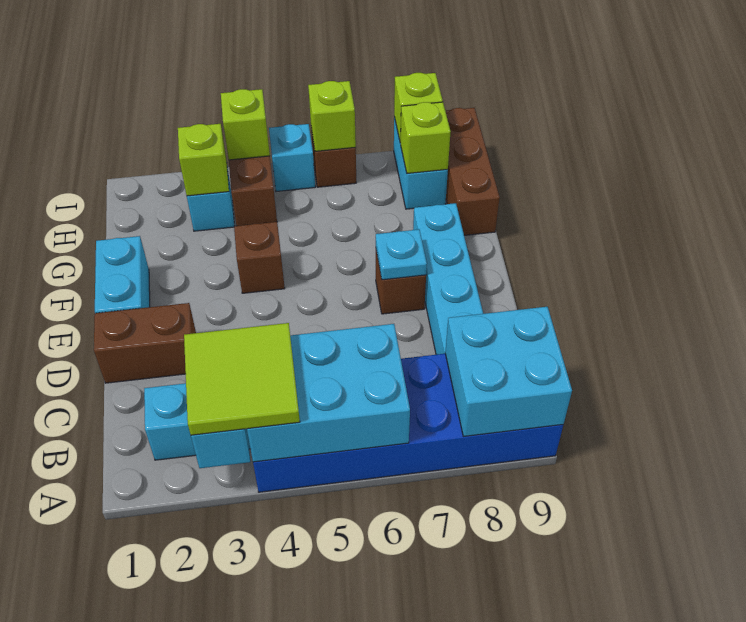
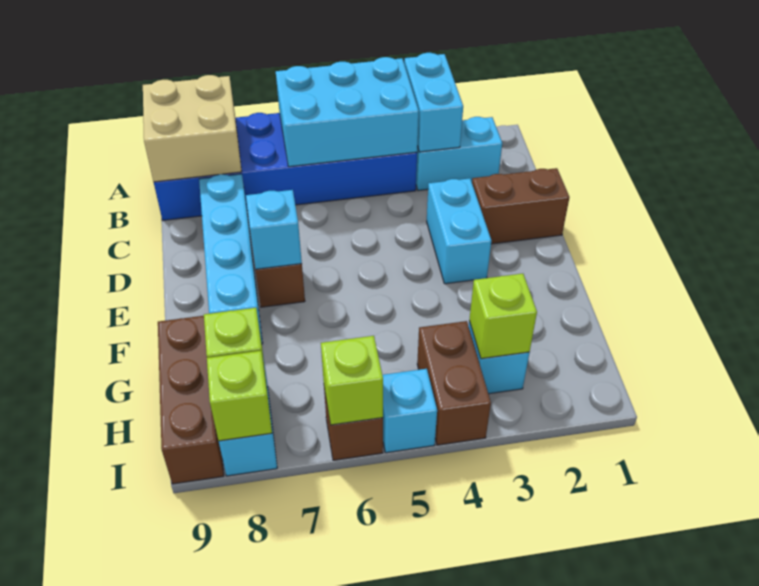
lime tile A3:B4 level 3 -> none
cyan brick A8:B9 level 2 -> tan brick A8:B9 level 2
cyan brick E1:F1 level 1 -> cyan brick D3:E3 level 1
cyan plate E7 level 2 -> cyan brick E7 level 2
brown brick F4 level 1 -> none
lime brick I4 level 2 -> none

